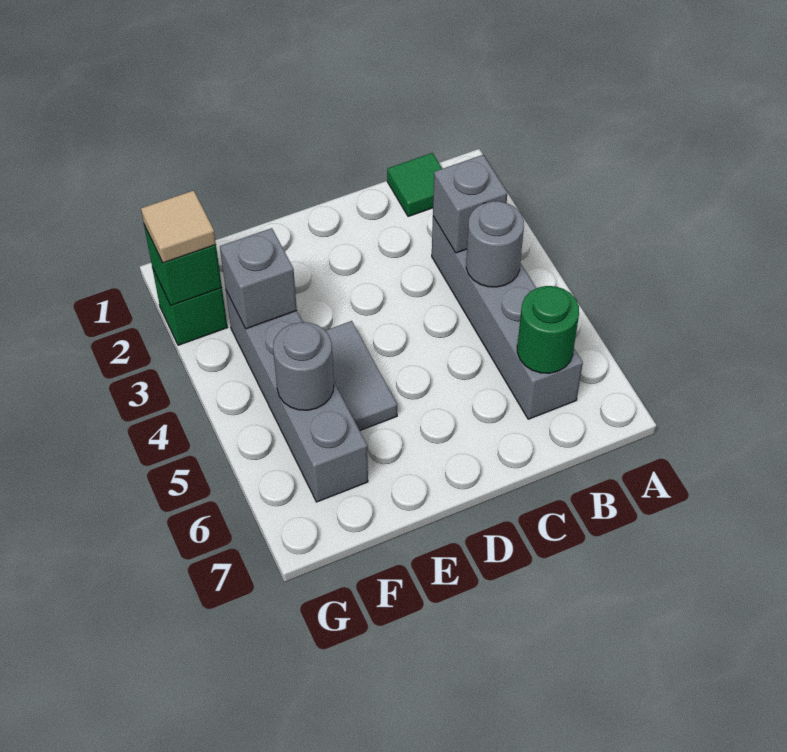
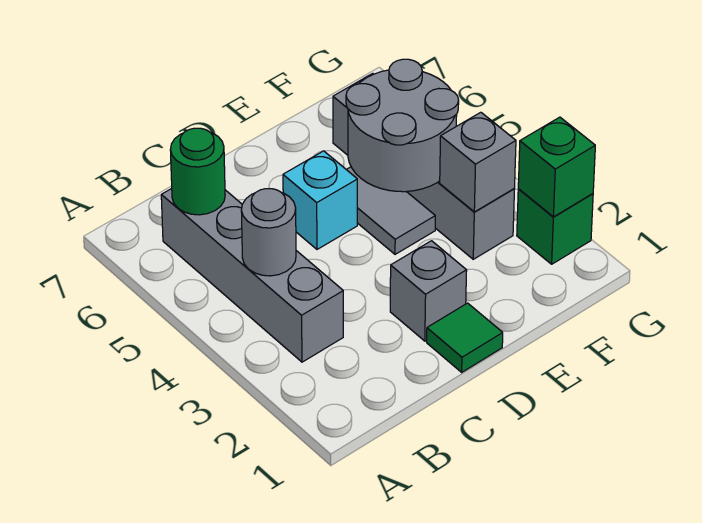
green tile B1 level 1 -> green tile D1 level 1
grey brick B3 level 2 -> grey brick D2 level 1
none -> cyan brick D5 level 1
grey round brick F5 level 2 -> grey round brick E4:F5 level 2
tan tile G2 level 3 -> none

